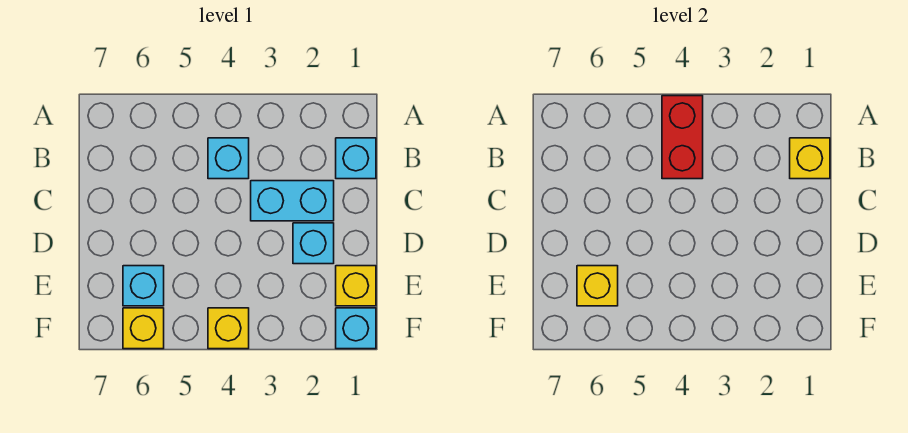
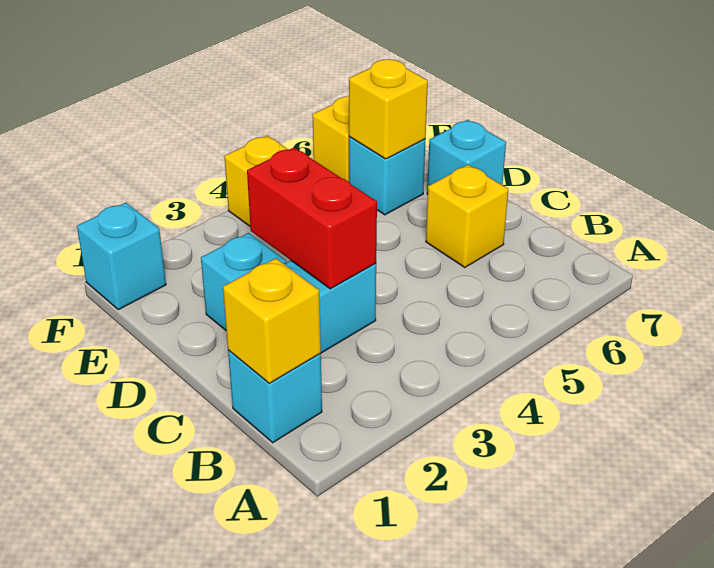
red brick A4:B4 level 2 -> red brick C3:D3 level 2
cyan brick B4 level 1 -> cyan brick D7 level 1
yellow brick E1 level 1 -> yellow brick C6 level 1

